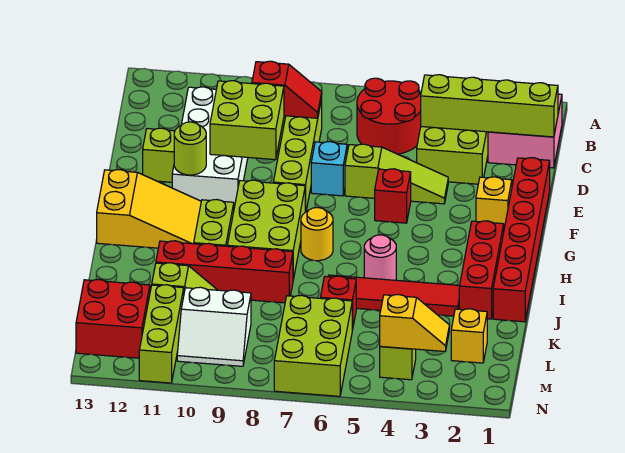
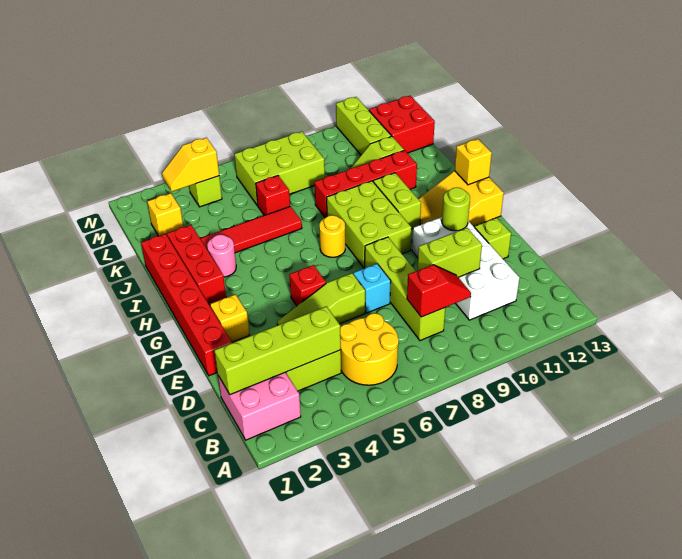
red round brick B5:C6 level 1 -> yellow round brick B5:C6 level 1
red slope C8:C9 level 2 top 9 -> red slope C8:C9 level 2 top 8
lime brick D9:E10 level 2 -> lime brick D9:D10 level 2
none -> yellow brick H13 level 2
pink round brick I5 level 1 -> pink round brick I3 level 1
lime brick L6:N7 level 1 -> lime brick L6:M8 level 1
white slope L9:M10 level 1 top L -> none

